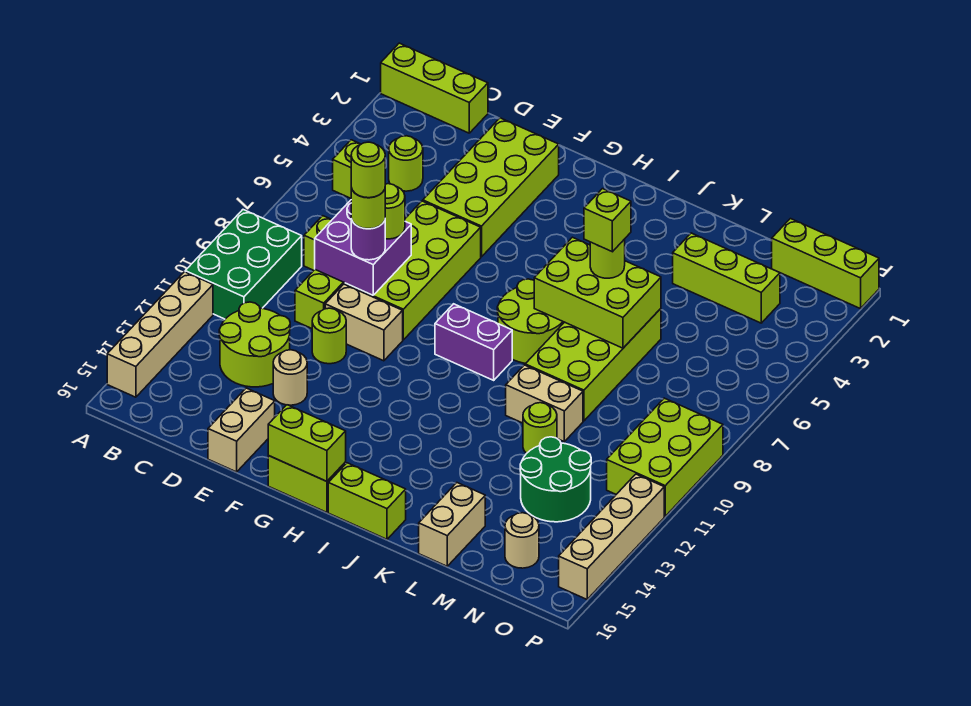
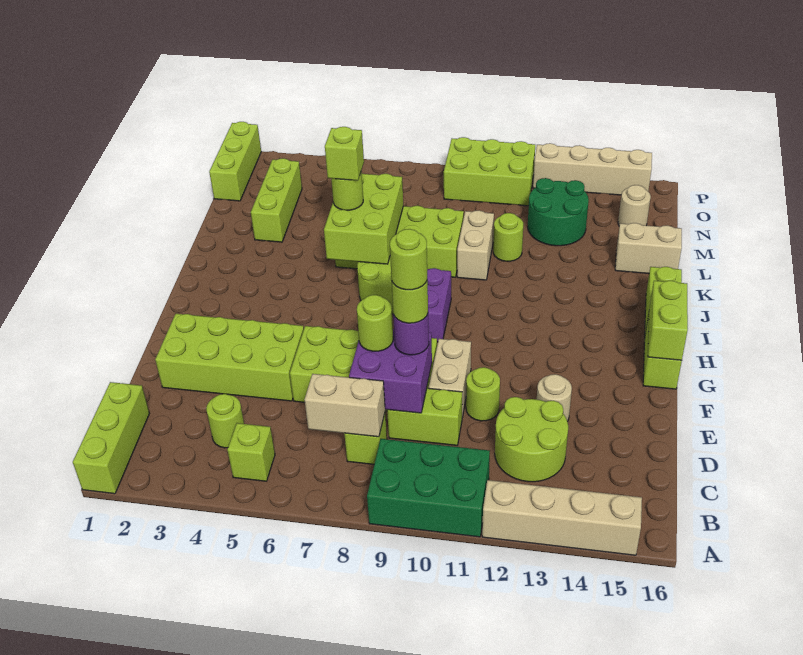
tan brick E15:E16 level 1 -> tan brick C7:C8 level 2

